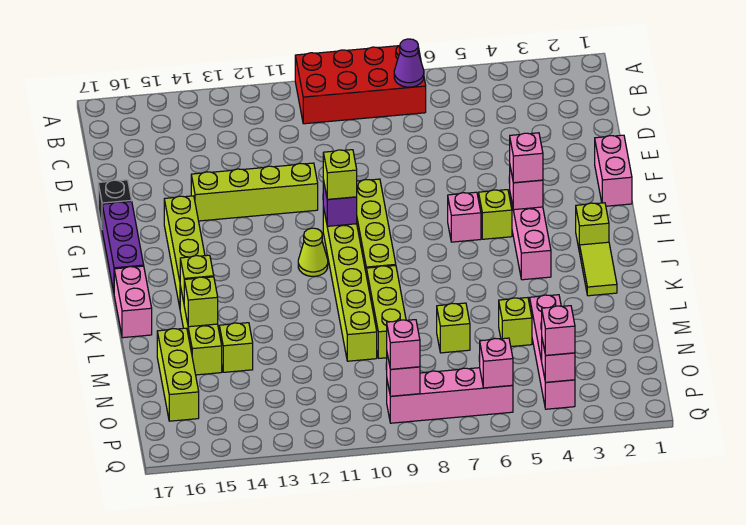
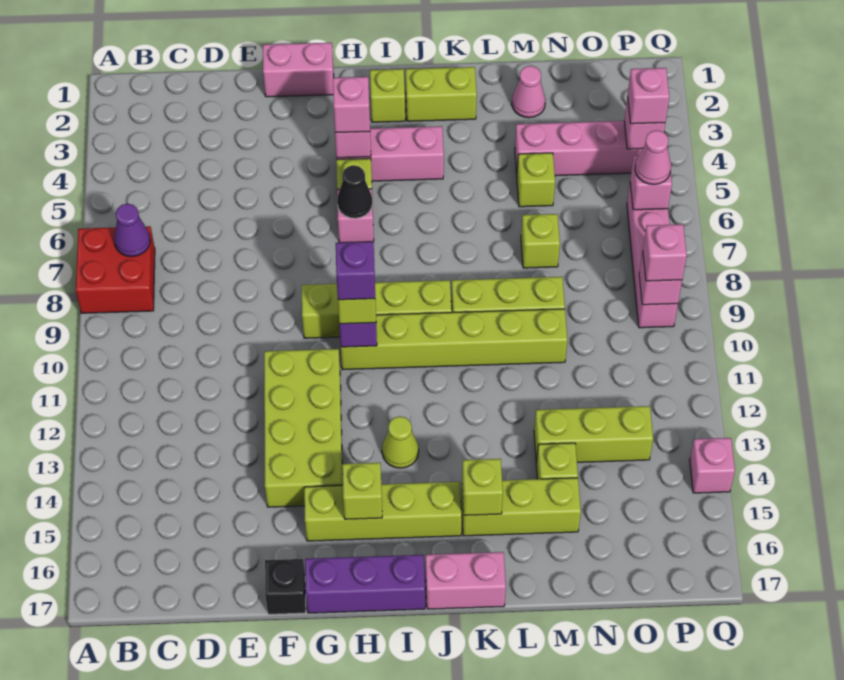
red brick A7:B10 level 1 -> red brick A7:B8 level 1
lime brick F11:F14 level 1 -> lime brick F11:G14 level 1
none -> black cone H6 level 2
none -> purple brick H10 level 4
lime cone I11 level 1 -> lime cone I13 level 1
lime tile J2:K2 level 1 -> lime brick J2:K2 level 1
lime brick L15 level 2 -> lime brick H15 level 2
none -> pink cone M2 level 1
lime brick M16:O16 level 1 -> lime brick M13:O13 level 1
none -> pink cone P6 level 3
none -> pink brick Q14 level 1

